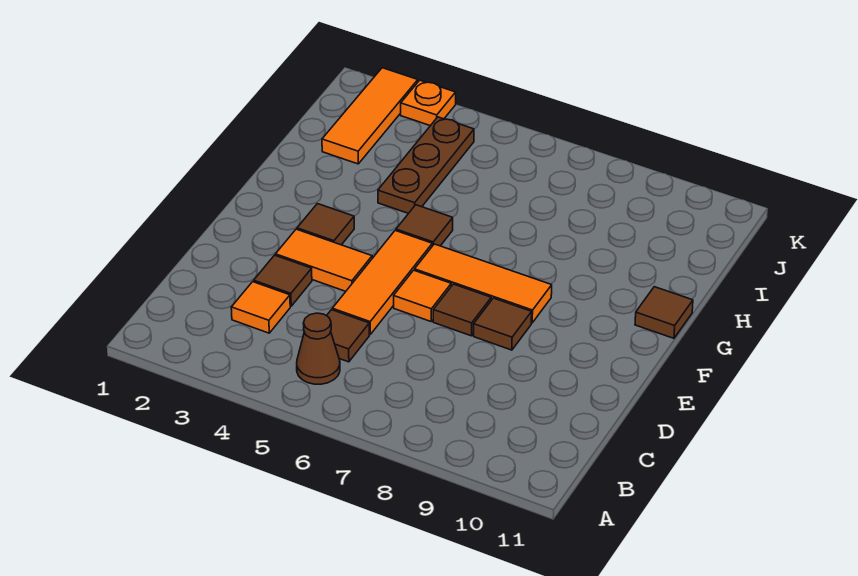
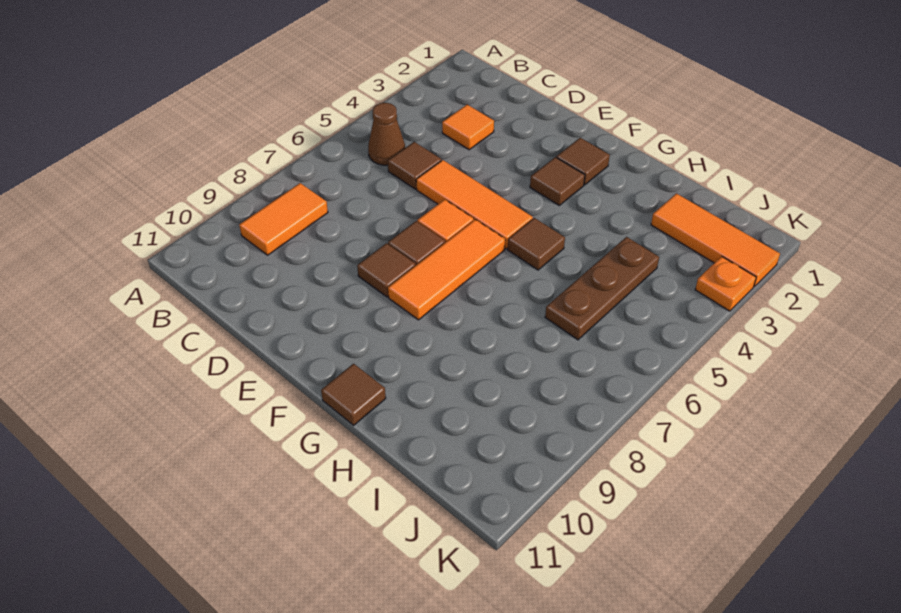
brown tile D3 level 1 -> brown tile F2 level 1
orange tile E3:E4 level 1 -> orange tile B8:B9 level 1
brown plate H4:J4 level 1 -> brown plate I4:I6 level 1

